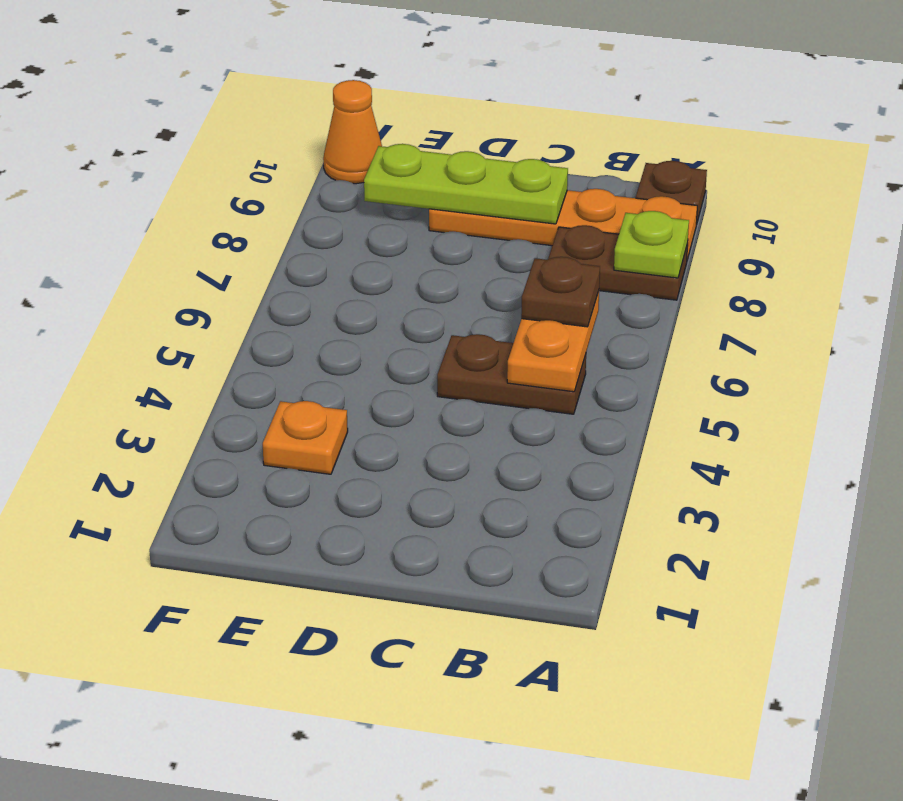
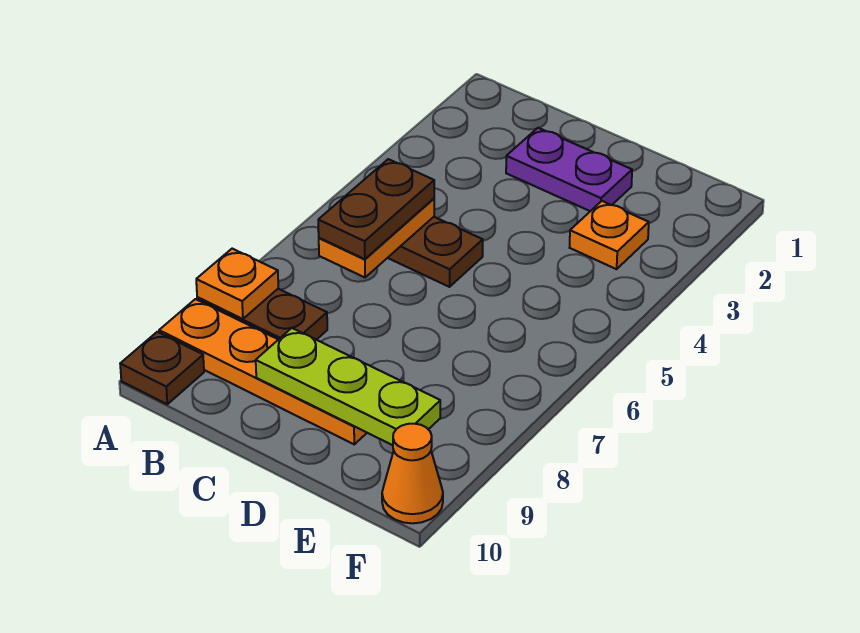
lime plate A8 level 2 -> orange plate A8 level 2
brown plate B6 level 3 -> brown plate B5:B6 level 3
none -> purple plate C2:D2 level 1

